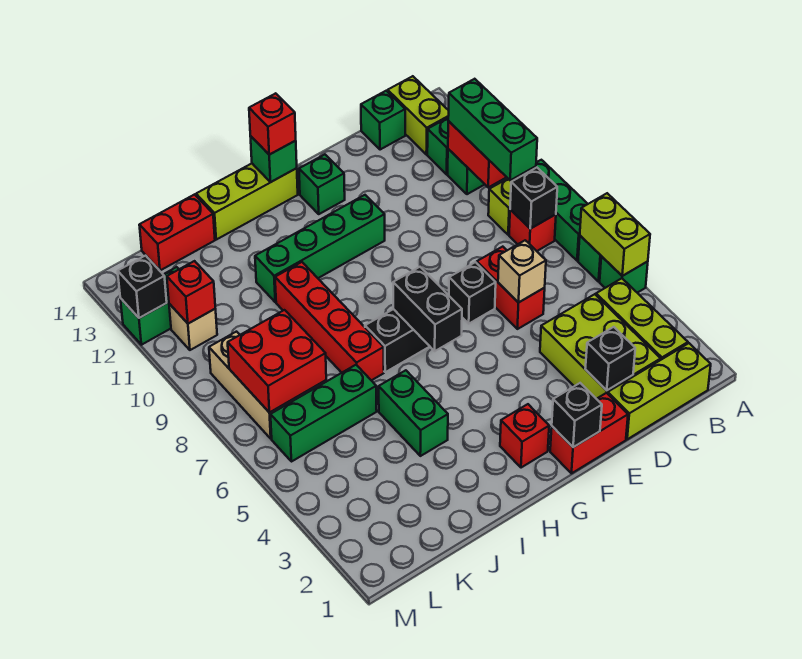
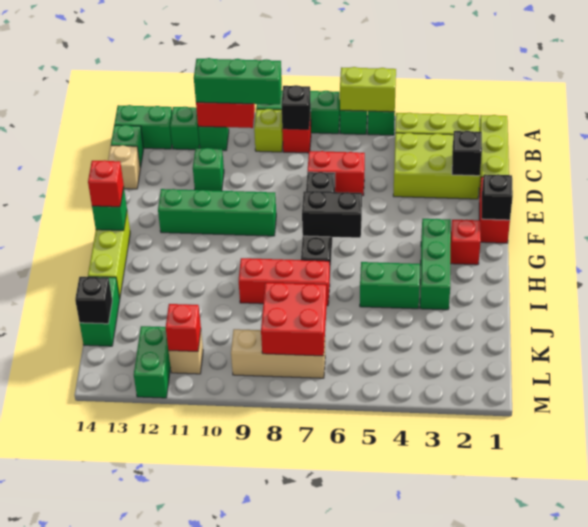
lime brick B13:B14 level 1 -> green brick B13:B14 level 1
tan brick D6 level 2 -> tan brick D14 level 1
green brick F11:I11 level 1 -> green brick F9:F12 level 1
green brick F13 level 1 -> green brick D11 level 1
red brick I7:I10 level 1 -> red brick I7:I9 level 1
green brick J6:L6 level 1 -> green brick G3:I3 level 1
red brick J14:K14 level 1 -> green brick J14:K14 level 1
black brick M12 level 2 -> black brick K14 level 2

